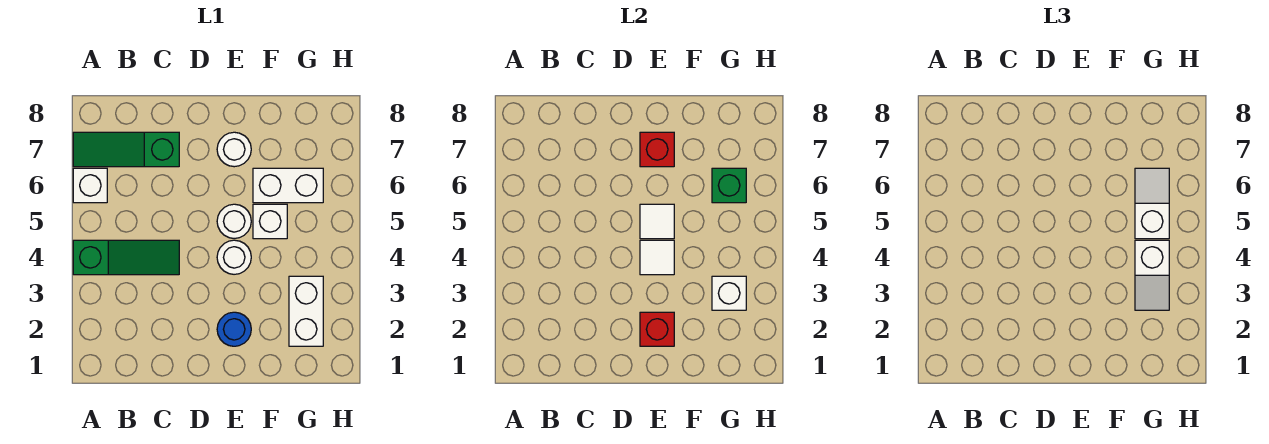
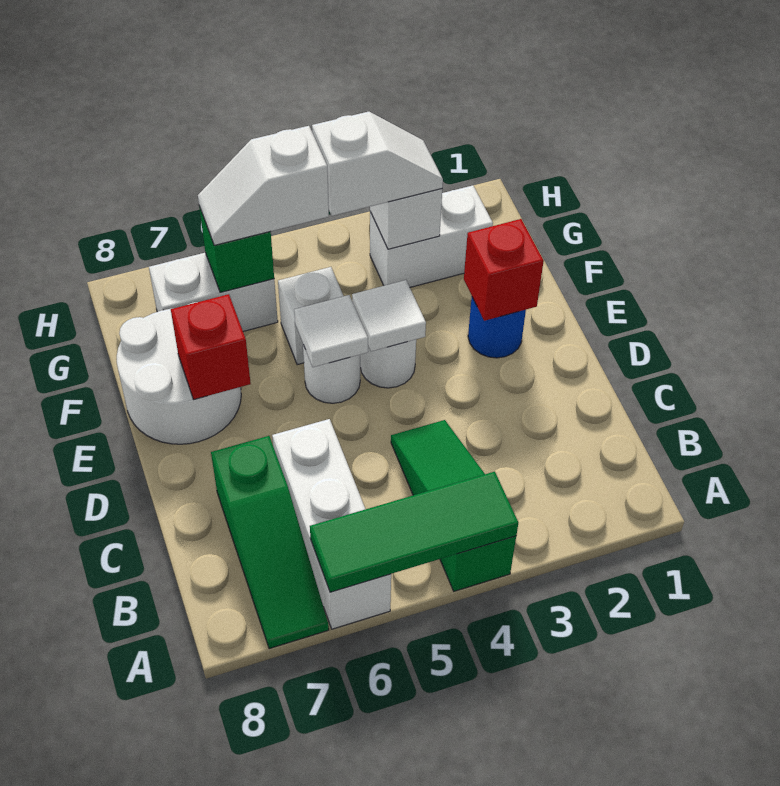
none -> green tile A4:A6 level 2
white brick A6 level 1 -> white brick A6:C6 level 1
white round brick E7 level 1 -> white round brick E7:F8 level 1
white brick F6:G6 level 1 -> white brick G6:G7 level 1

